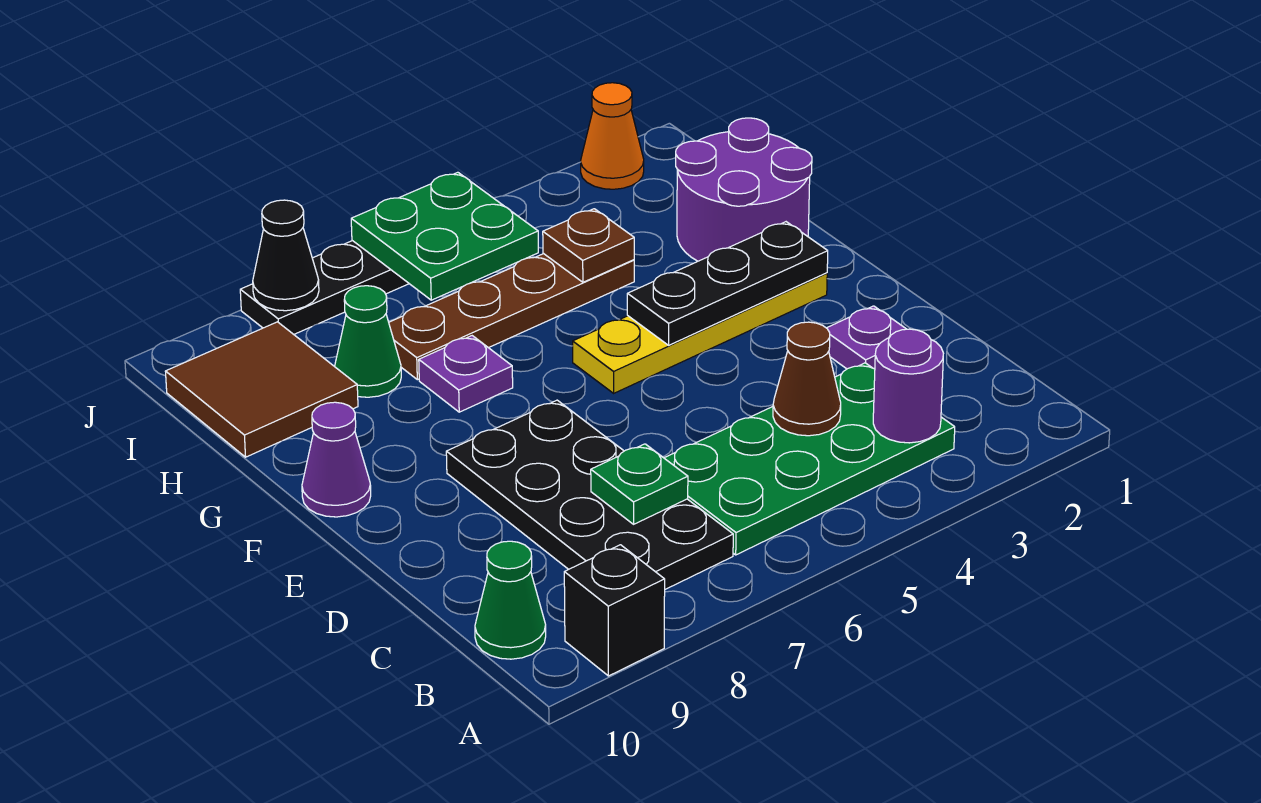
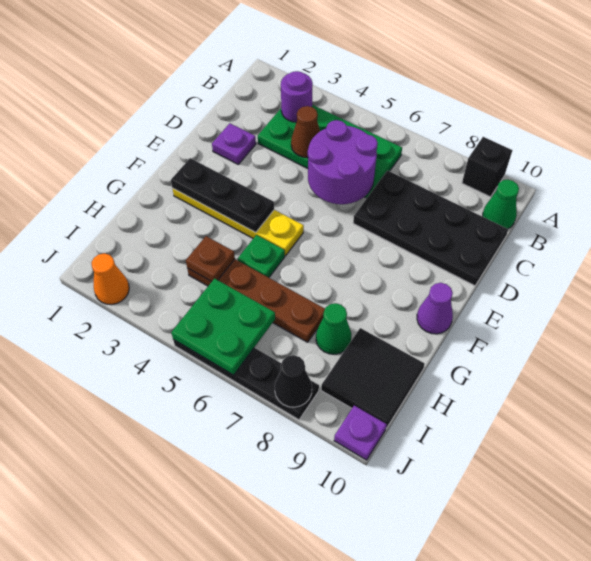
black plate B7:E8 level 1 -> black plate C7:D10 level 1
green plate C7 level 2 -> green plate G5 level 1
purple round brick G1:H2 level 1 -> purple round brick C5:D6 level 2
purple plate G7 level 1 -> purple plate J10 level 1
brown tile H9:I10 level 1 -> black tile H9:I10 level 1

